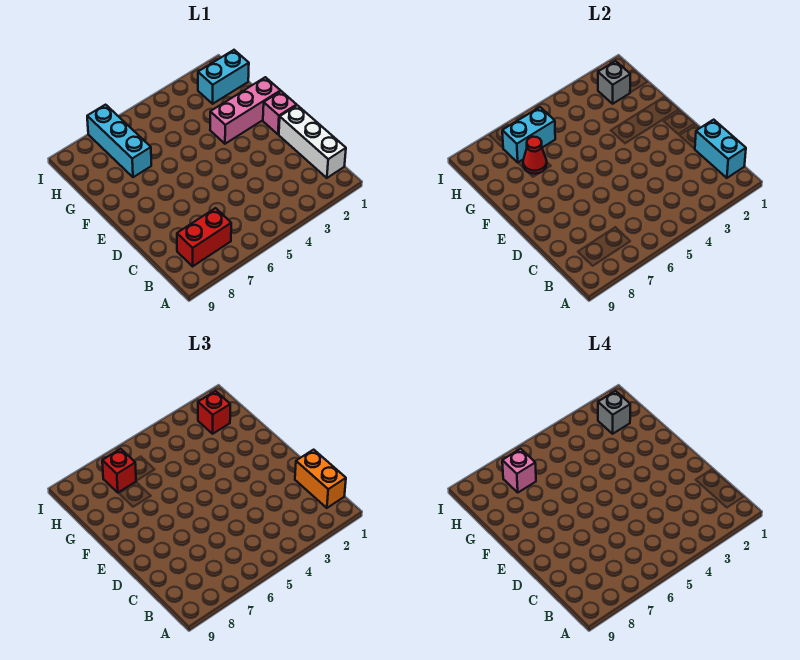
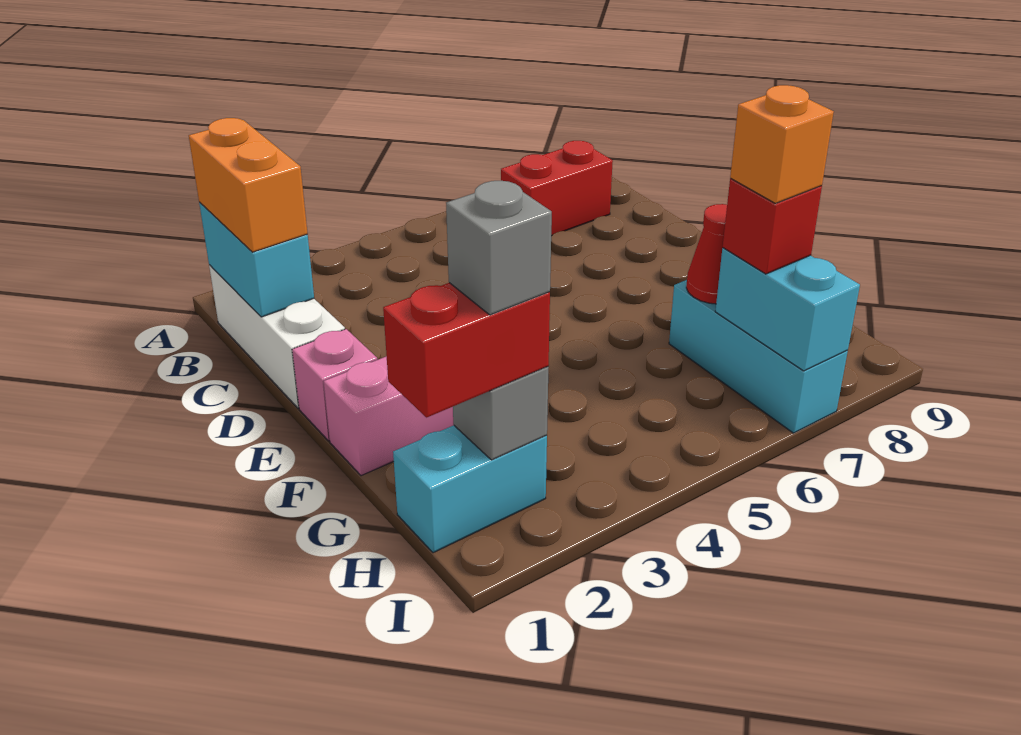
red brick H2 level 3 -> red brick H1:H2 level 3
cyan brick H6:H7 level 2 -> cyan brick H7:I7 level 2
pink brick H7 level 4 -> orange brick H7 level 4

